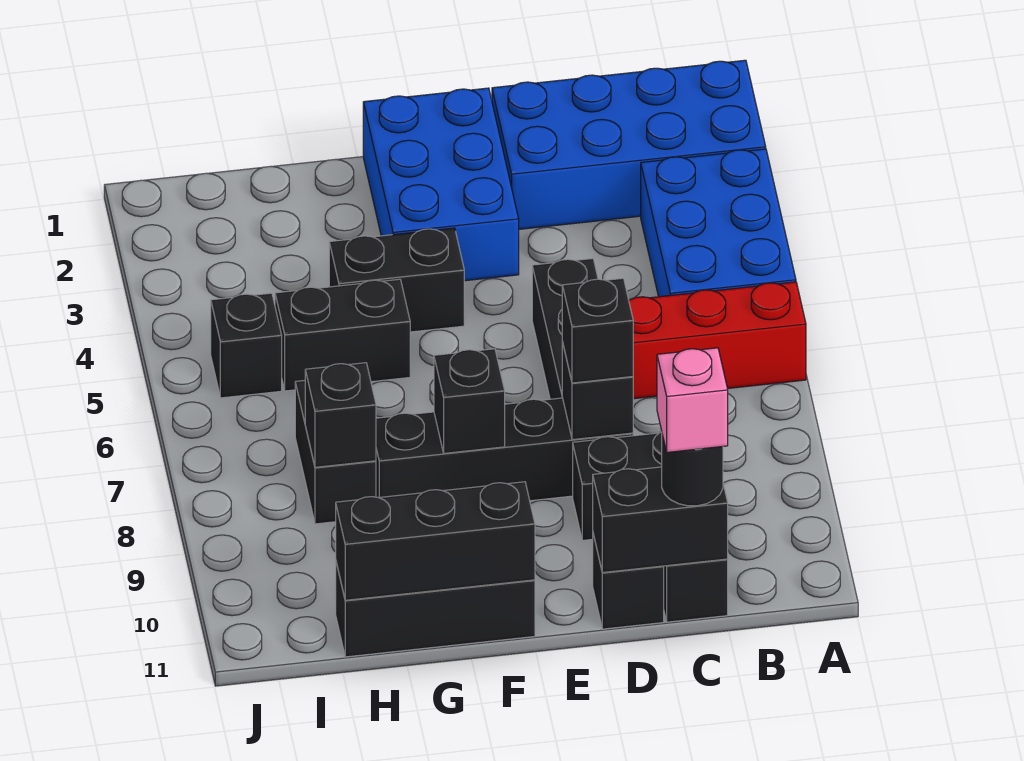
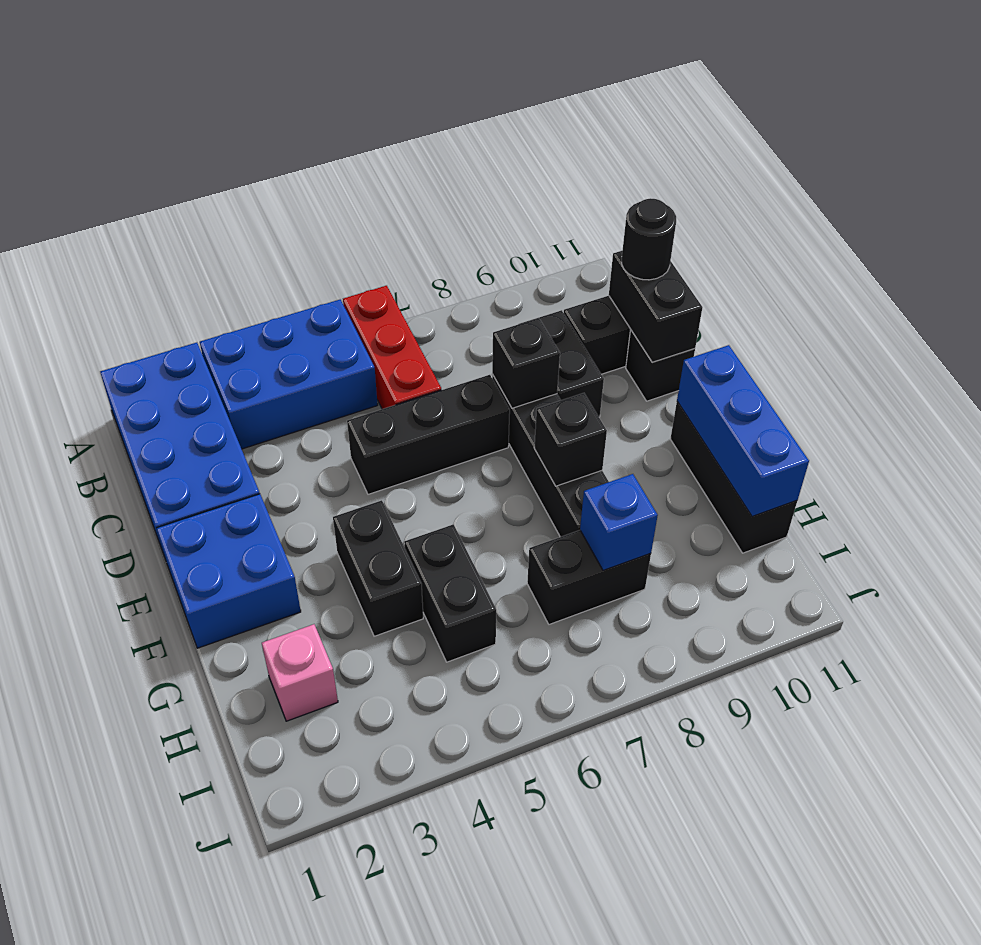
pink brick C11 level 4 -> pink brick H2 level 1
black brick D8 level 3 -> none
blue brick E1:F3 level 1 -> blue brick E1:F2 level 1
black brick F11:H11 level 2 -> blue brick F11:H11 level 2
black brick H8 level 2 -> blue brick H8 level 2
black brick I5 level 1 -> none

